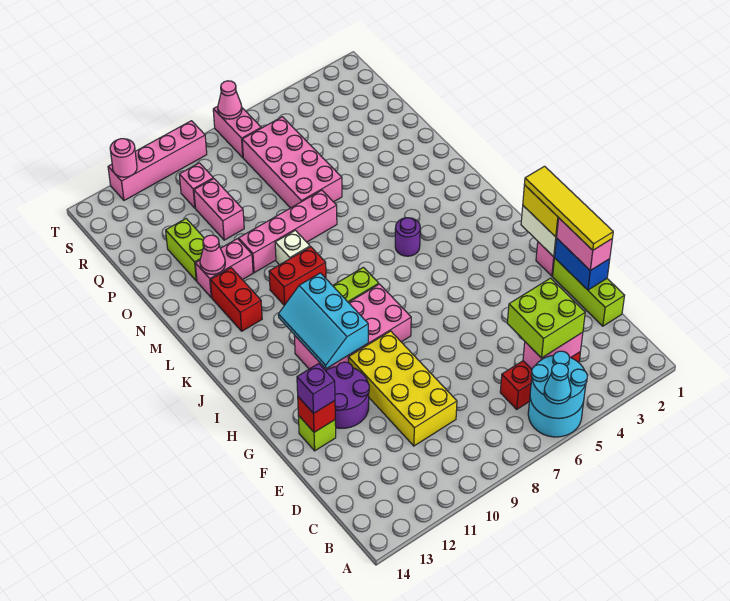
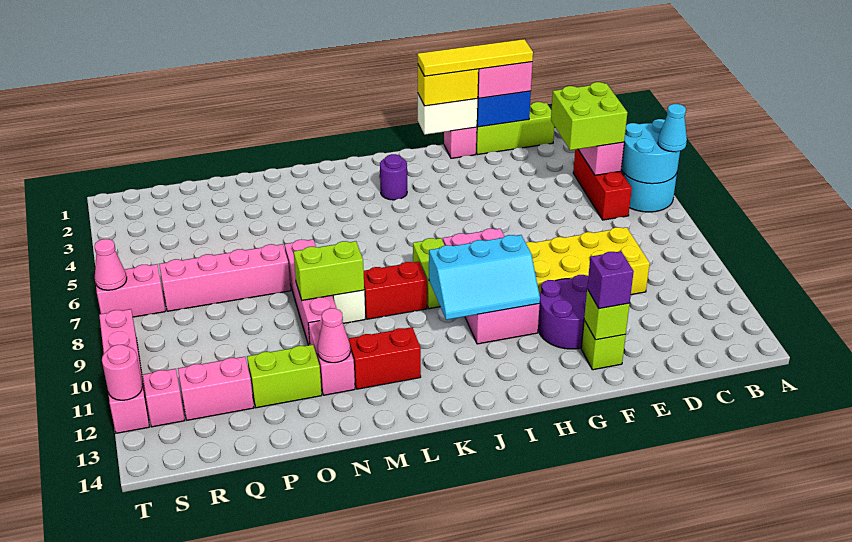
red brick F13 level 2 -> lime brick F13 level 2
purple round brick K5 level 1 -> purple round brick J3 level 1
red brick L9:L10 level 1 -> red brick K9:L9 level 1
none -> lime brick M9:N9 level 2
pink brick O6:R7 level 1 -> pink brick O7:R7 level 1
pink brick P10:Q10 level 1 -> pink brick Q12:R12 level 1
pink brick R10 level 1 -> pink brick S12 level 1

